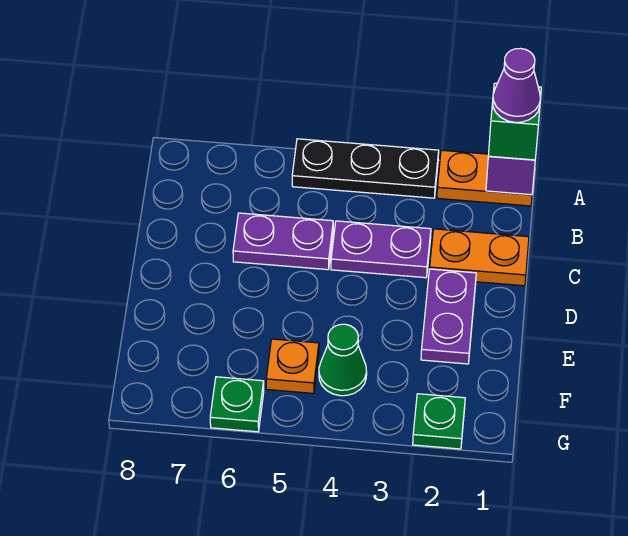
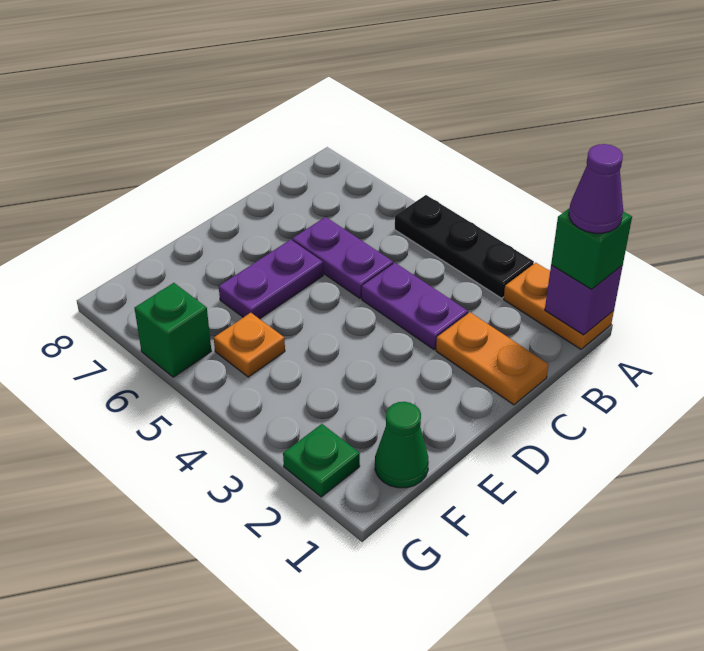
purple plate D2:E2 level 1 -> purple plate D6:E6 level 1
green cone F4 level 1 -> green cone F1 level 1
green plate G6 level 1 -> green brick G6 level 1

